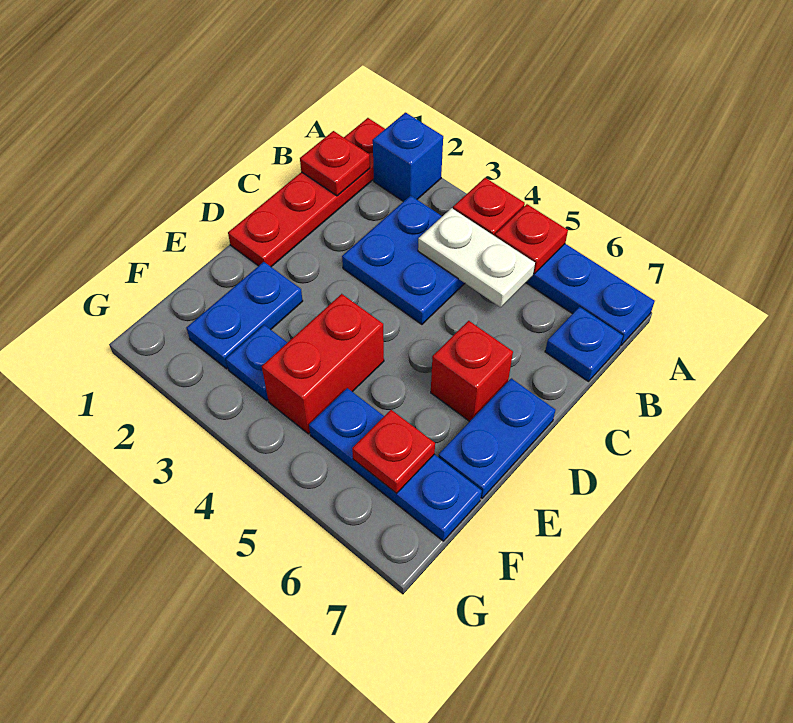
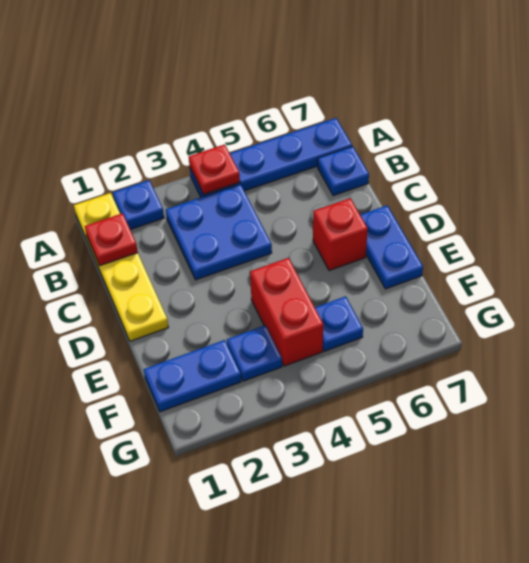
red plate A1:D1 level 1 -> yellow plate A1:D1 level 1
blue brick A2 level 1 -> blue plate A2 level 1
red plate A5 level 2 -> none
white plate B4:B5 level 2 -> none
blue plate E2:F2 level 1 -> blue plate F1:F2 level 1
blue plate F5:F7 level 1 -> blue plate F5 level 1
red plate F6 level 2 -> none

